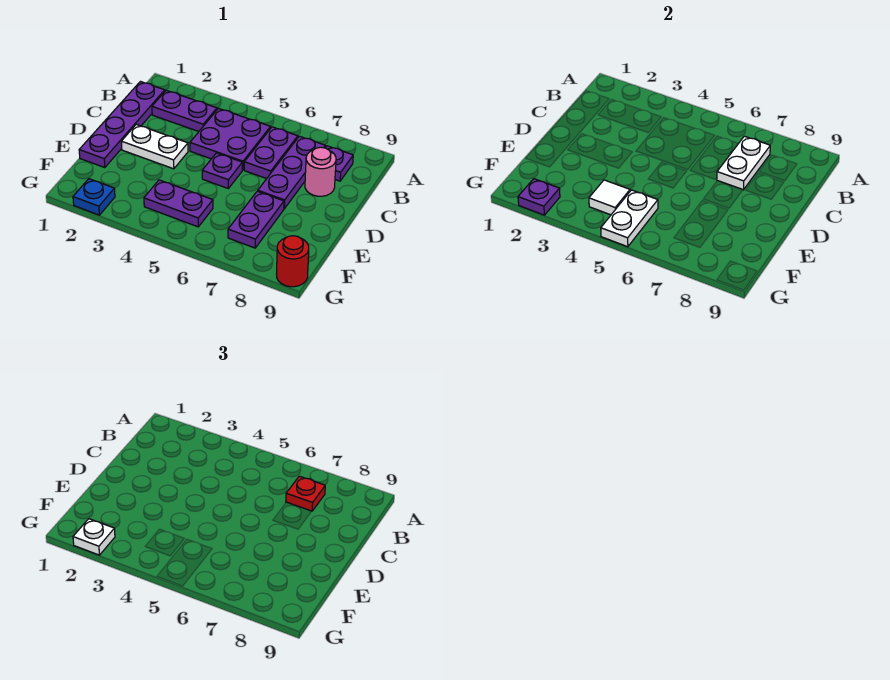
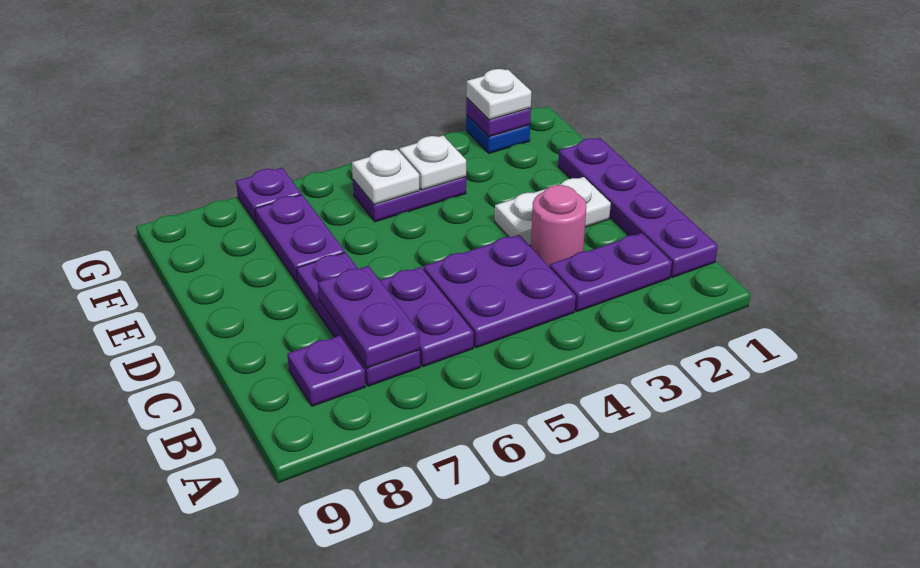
white plate B7:C7 level 2 -> purple plate B7:C7 level 2
red plate B7 level 3 -> none
pink round brick C8 level 1 -> pink round brick C3 level 1
purple plate D5 level 1 -> purple plate G7 level 1
white tile F4 level 2 -> white plate F4 level 2
white plate F5:G5 level 2 -> white plate F5 level 2
red round brick G9 level 1 -> none

